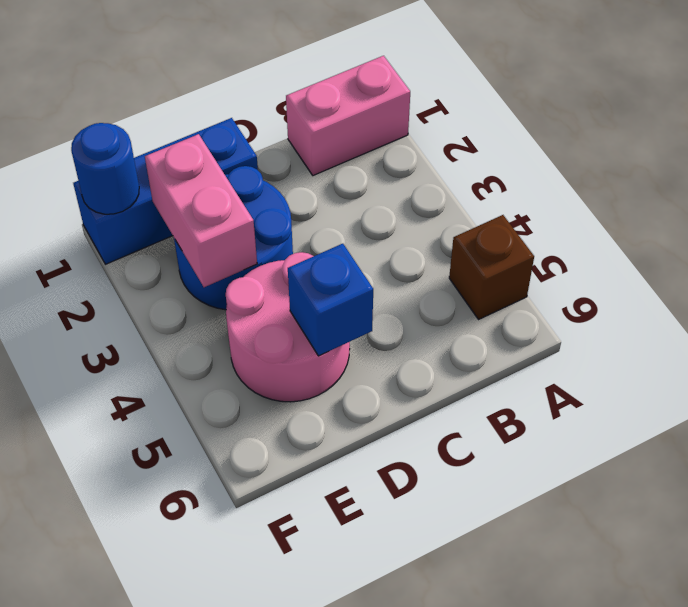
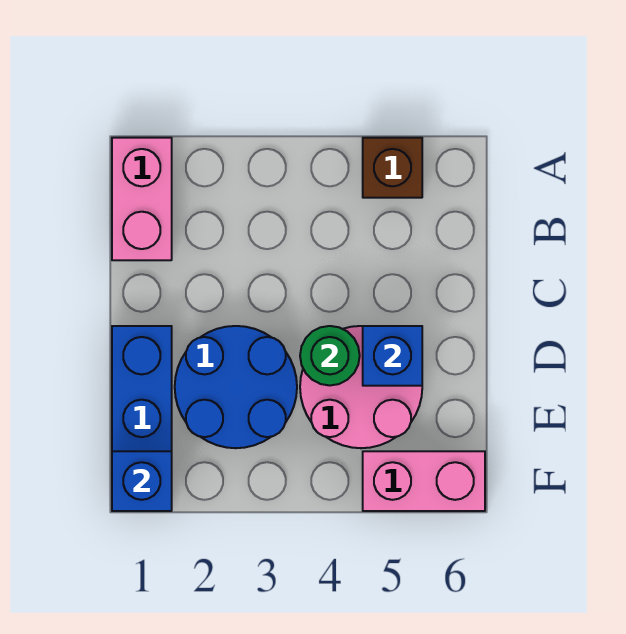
none -> green round brick D4 level 2
pink brick E2:E3 level 2 -> pink brick F5:F6 level 1
blue round brick F1 level 2 -> blue brick F1 level 2

